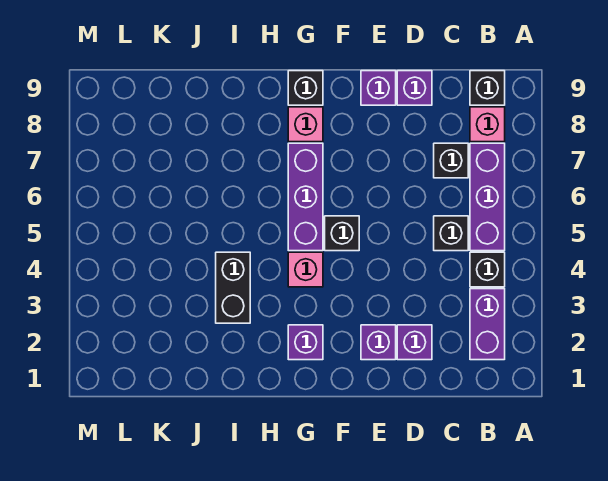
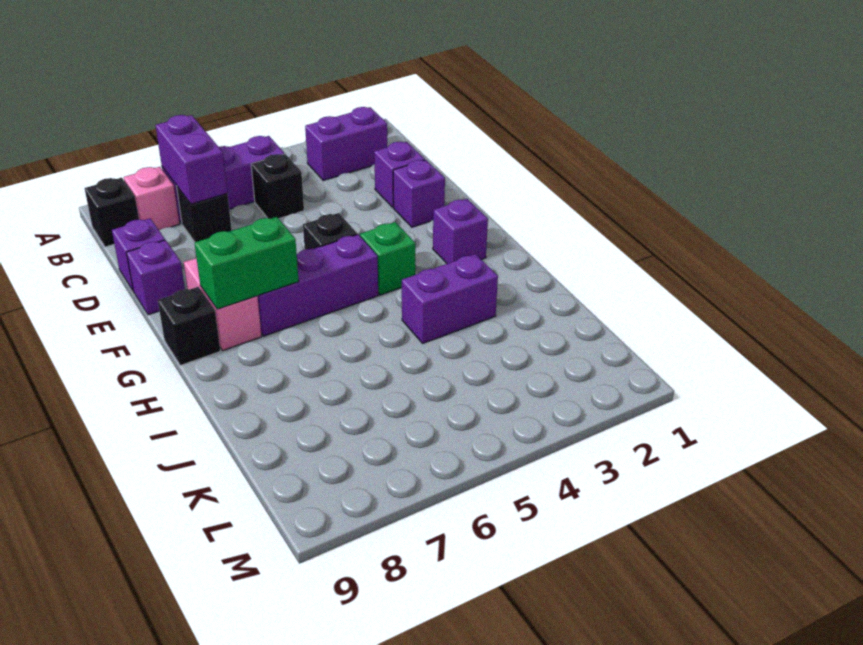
black brick B4 level 1 -> none
none -> purple brick B7:C7 level 2
pink brick G4 level 1 -> green brick G4 level 1
none -> green brick G7:G8 level 2
pink brick G8 level 1 -> pink brick F8:G8 level 1
black brick I3:I4 level 1 -> purple brick I3:I4 level 1

